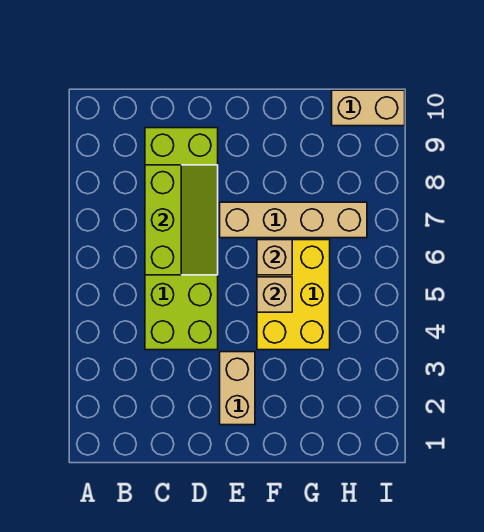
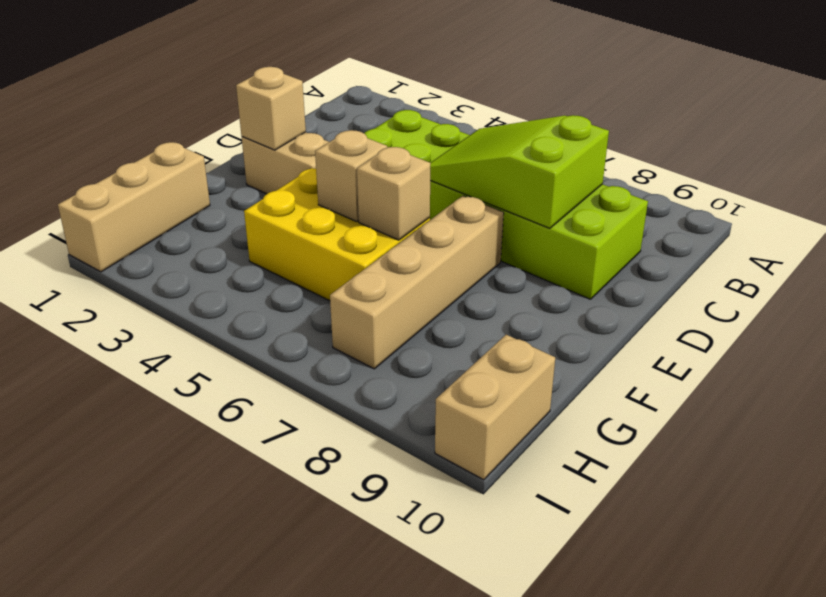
lime slope C6:D8 level 2 top C -> lime slope C6:D8 level 2 top 8
none -> tan brick E2 level 2
none -> tan brick G1:I1 level 1

